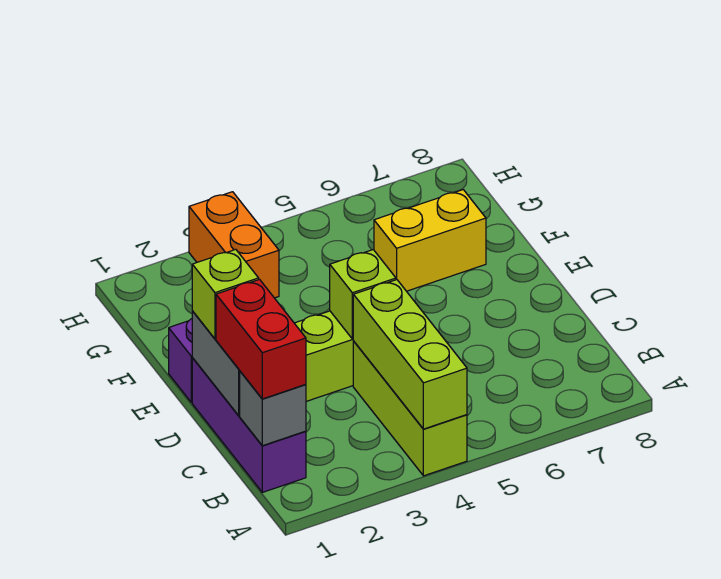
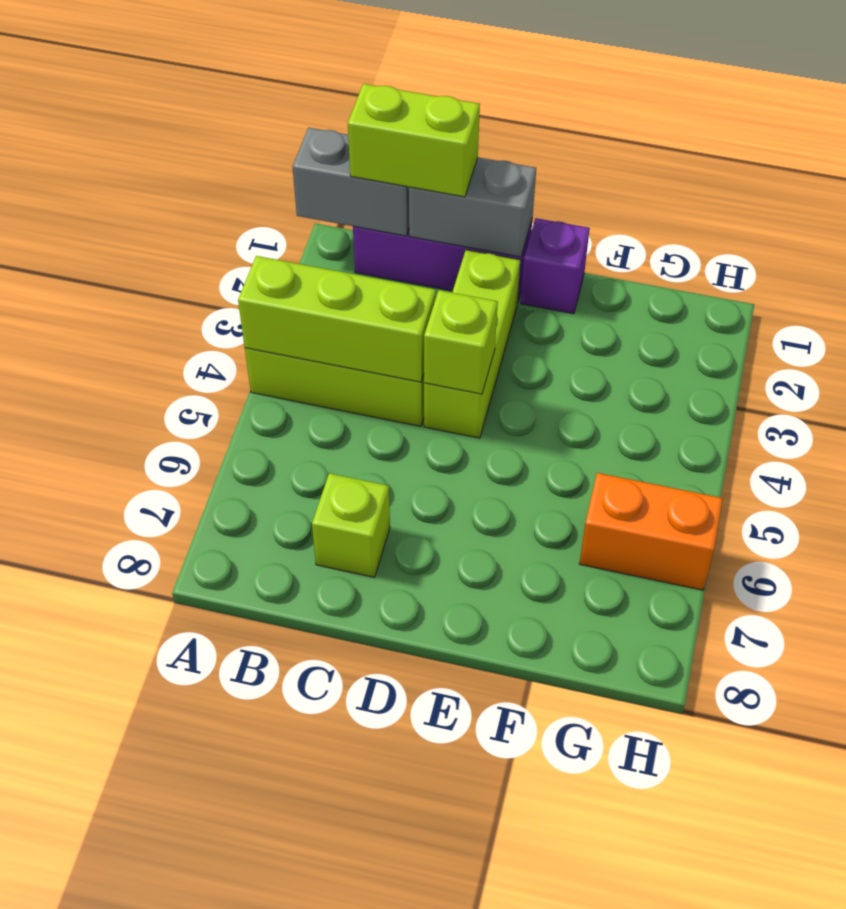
grey brick B1 level 2 -> grey brick A1:B1 level 2
red brick B1:C1 level 3 -> lime brick B1:C1 level 3
lime brick D1 level 3 -> lime brick C7 level 1
yellow brick F6:F7 level 1 -> none
orange brick G3:H3 level 1 -> orange brick G6:H6 level 1

